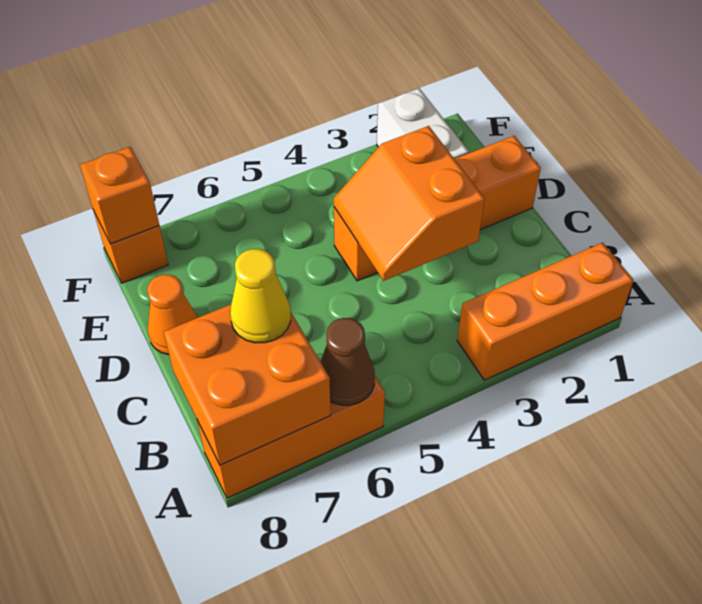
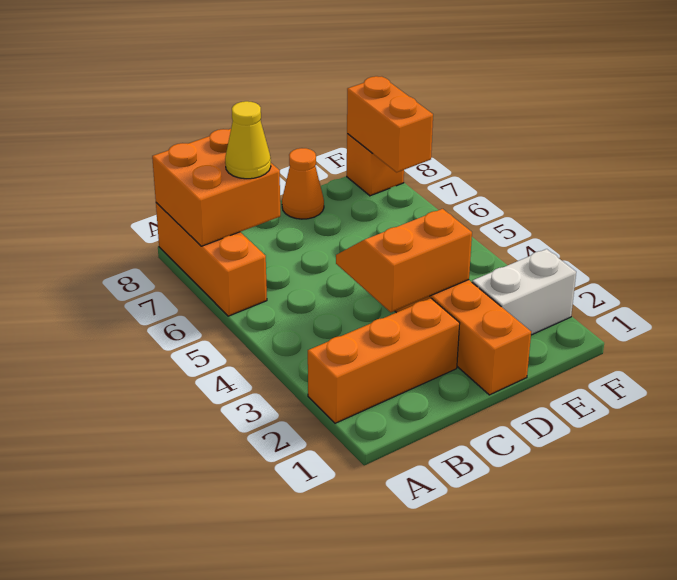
orange brick A1:A3 level 1 -> orange brick A2:C2 level 1
brown cone A6 level 2 -> none
orange brick F8 level 2 -> orange brick F7:F8 level 2

